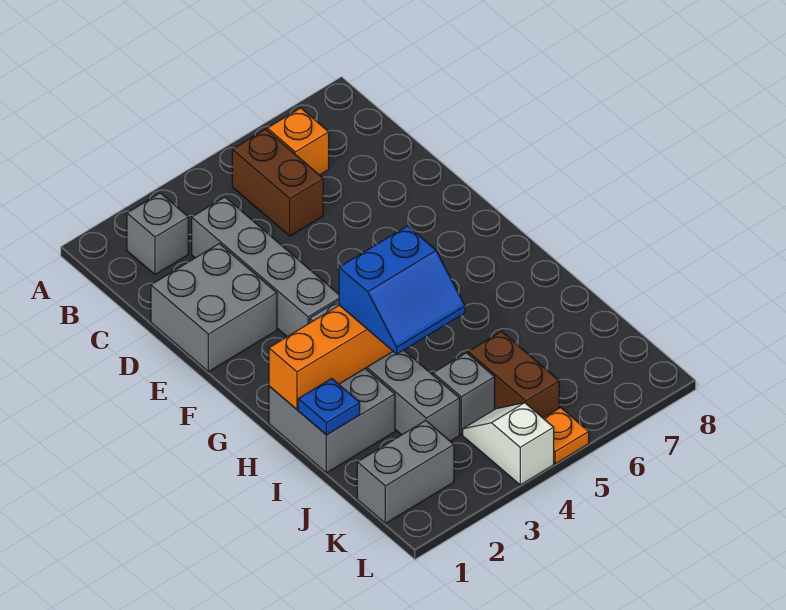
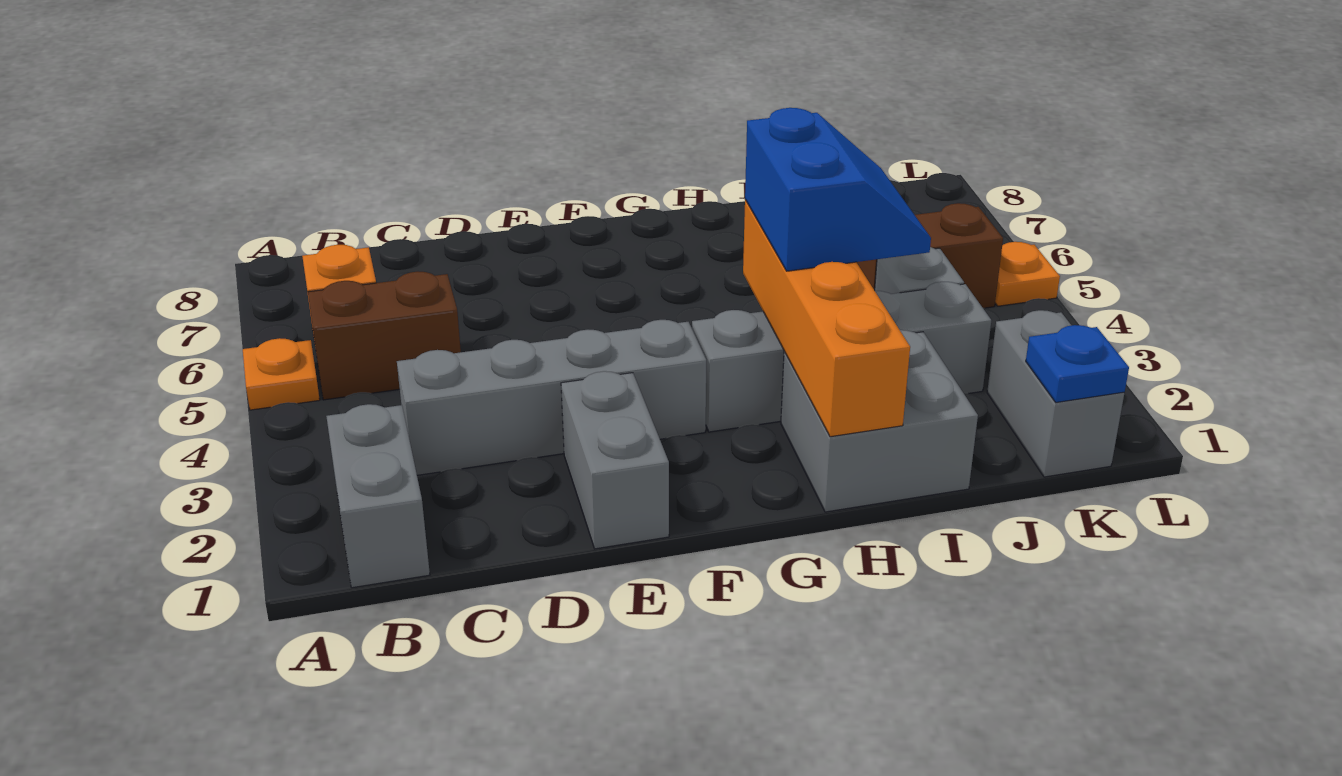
none -> orange plate A5 level 1
grey brick B2 level 1 -> grey brick B1:B2 level 1
grey brick D1:E2 level 1 -> grey brick E1:E2 level 1
blue plate I1 level 2 -> blue plate K1 level 2
white slope K4:L4 level 1 top L -> none

